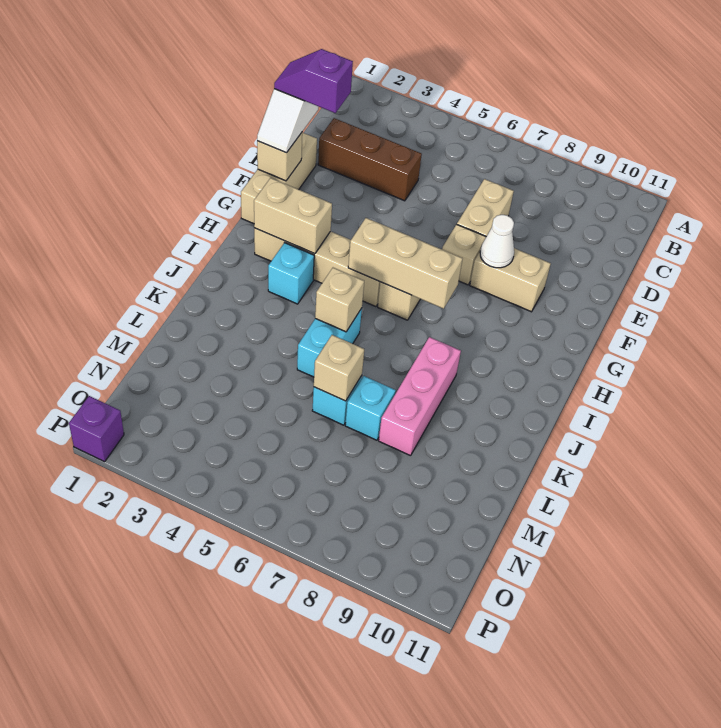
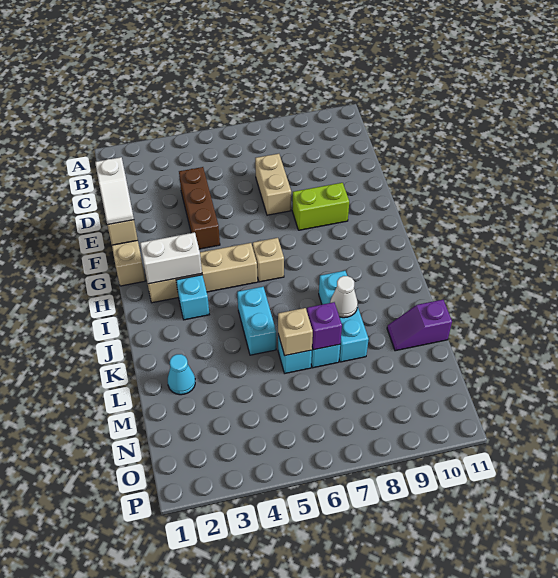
brown brick D2:D4 level 1 -> brown brick D4:F4 level 1
purple slope E1:E2 level 4 top 2 -> purple slope L10:L11 level 1 top 11
tan brick F7 level 1 -> none
tan brick F8:F9 level 1 -> lime brick F8:F9 level 1
white cone F8 level 2 -> white cone K8 level 2
tan brick H2:H3 level 2 -> white brick H2:H3 level 2
tan brick H5:H7 level 2 -> none
tan brick J5 level 2 -> none
pink brick J8:L8 level 1 -> cyan brick J8:L8 level 1
none -> cyan cone L2 level 1
purple brick P1 level 1 -> purple brick L7 level 2

